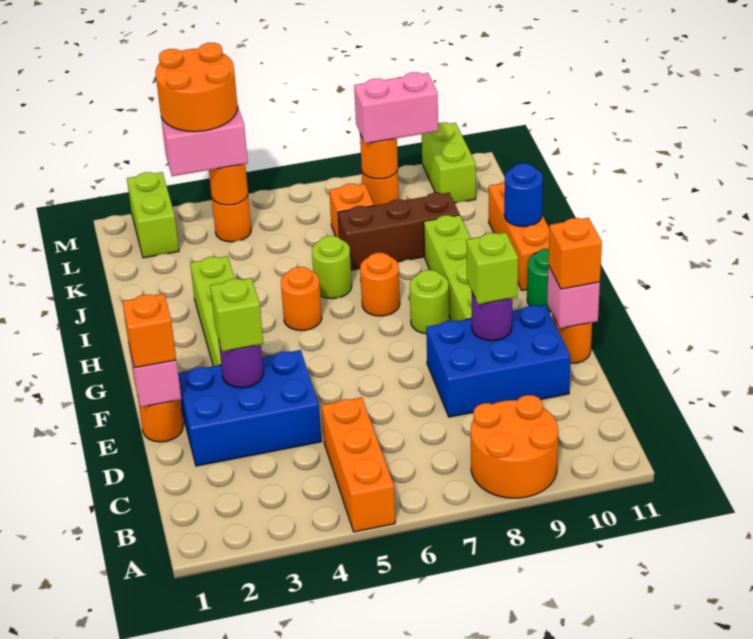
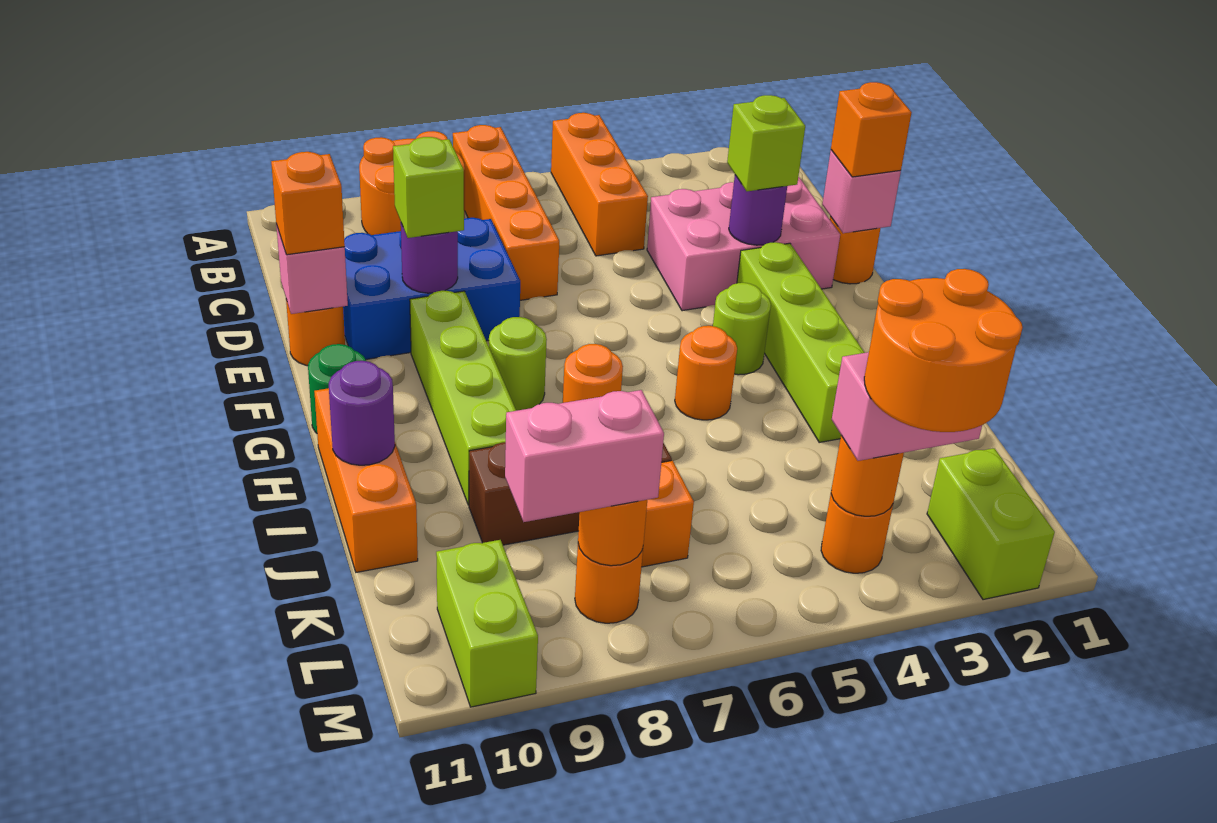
none -> orange brick A7:D7 level 1
blue brick D2:E4 level 1 -> pink brick D2:E4 level 1
lime round brick I6 level 1 -> lime round brick G4 level 1
blue round brick I11 level 2 -> purple round brick I11 level 2

